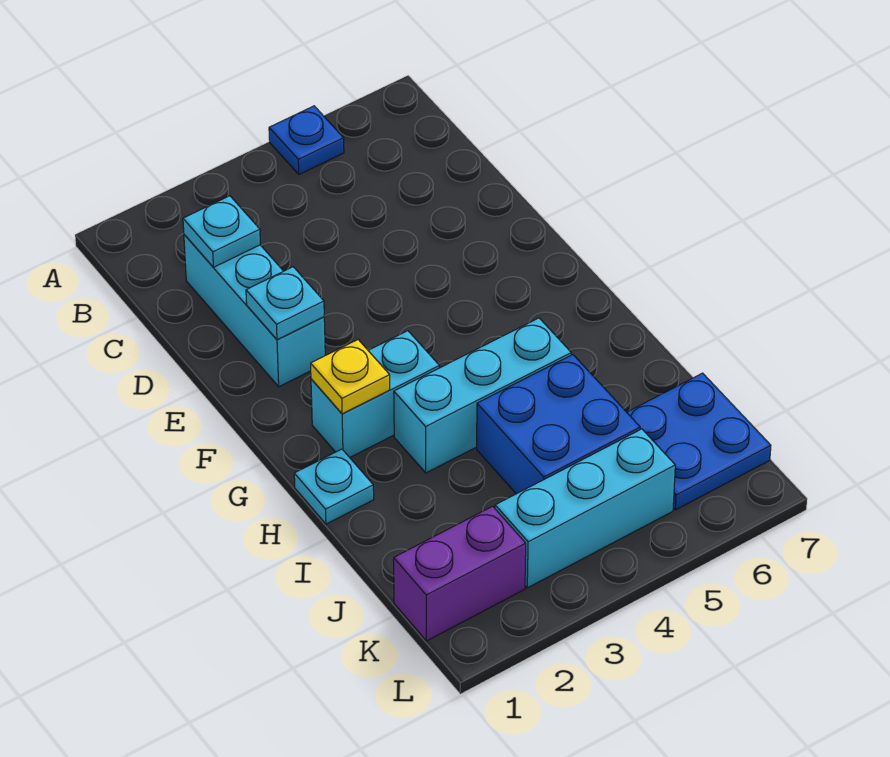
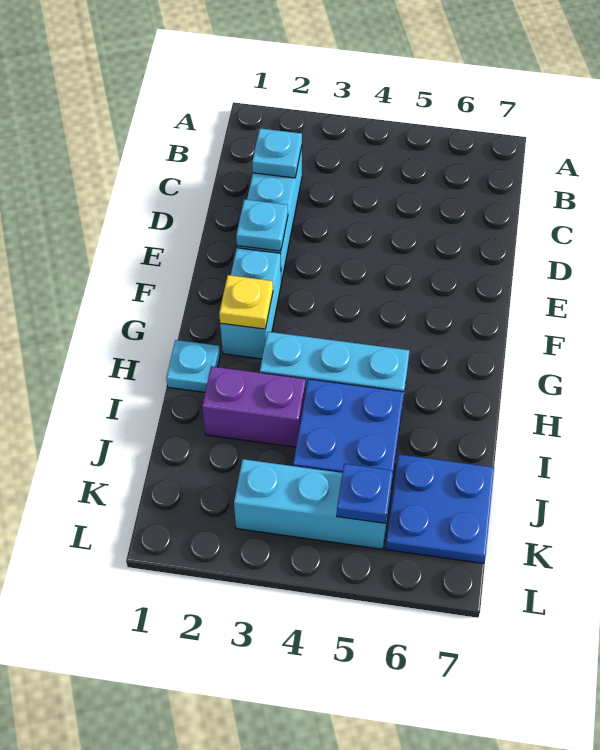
blue plate A5 level 1 -> blue plate K5 level 2
cyan brick G2:G3 level 1 -> cyan brick F2:G2 level 1
purple brick K1:K2 level 1 -> purple brick I2:I3 level 1

